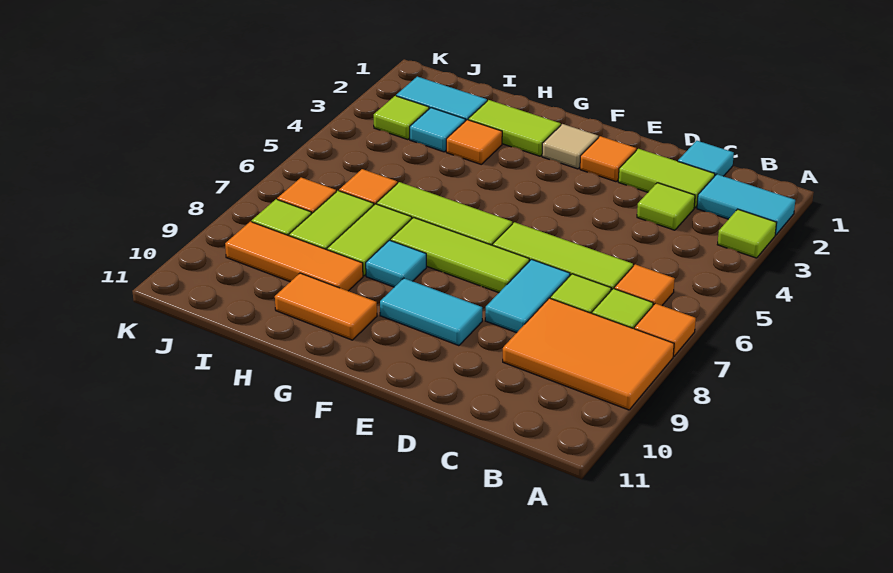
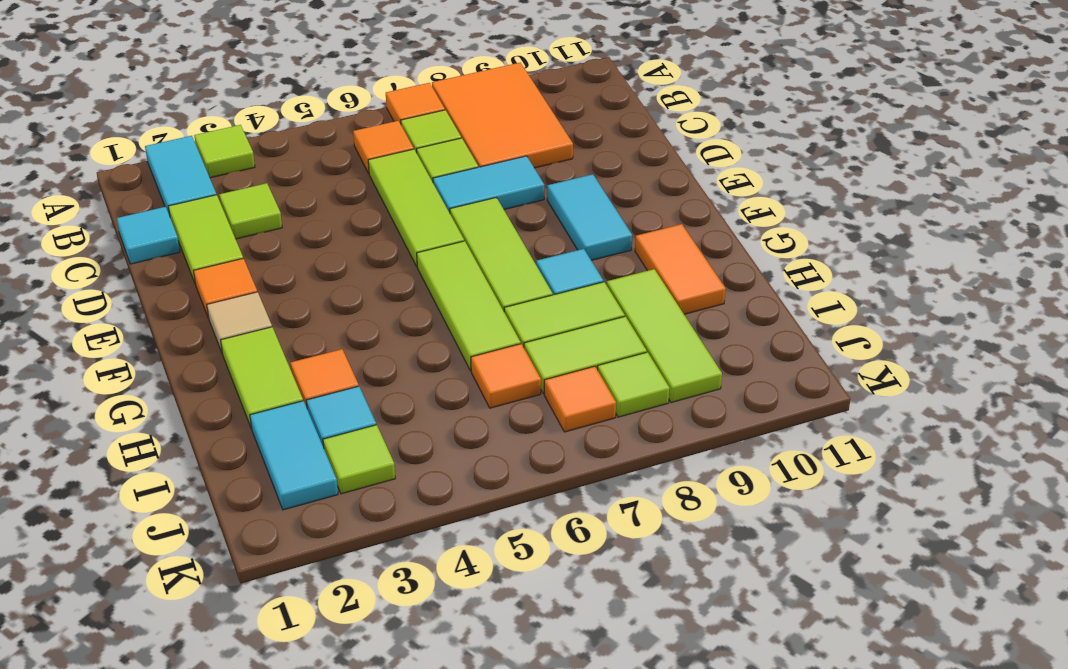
orange tile H9:J9 level 1 -> lime tile H9:J9 level 1

